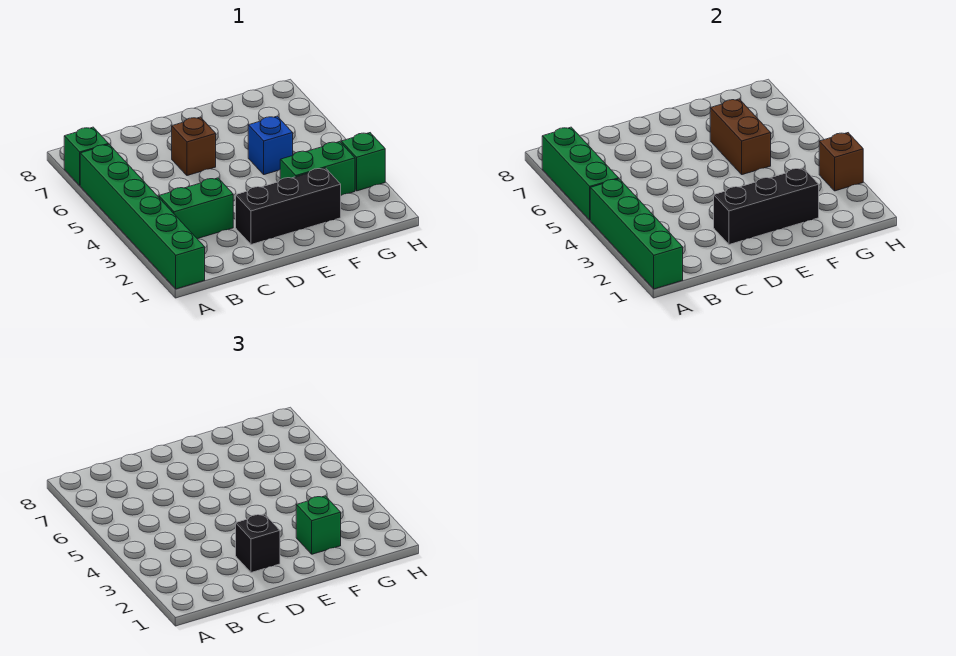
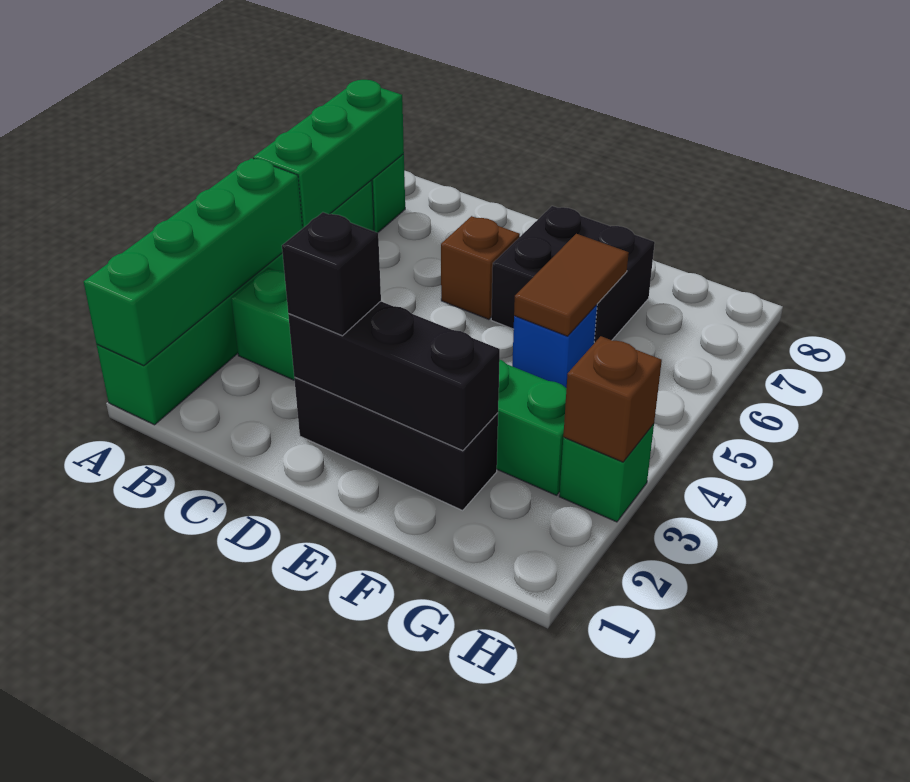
none -> black brick E6:F7 level 1
green brick F2 level 3 -> none
brown brick F5:F6 level 2 -> brown tile F5:F6 level 2

